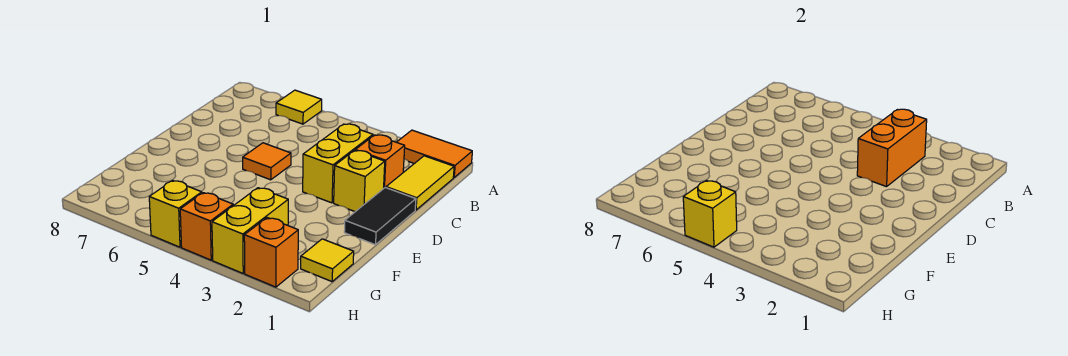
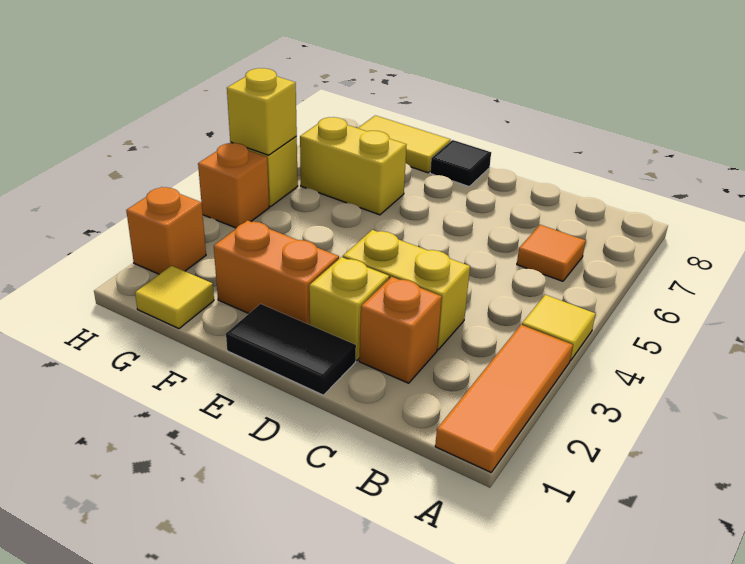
orange tile A1:A2 level 1 -> orange tile A1:A3 level 1
yellow tile A6 level 1 -> yellow tile A4 level 1
yellow tile B1:C1 level 1 -> yellow tile F8:G8 level 1
orange brick B3:C3 level 2 -> orange brick E2:F2 level 1
orange tile D5 level 1 -> orange tile B6 level 1
none -> black tile E8 level 1
yellow brick G3:H3 level 1 -> yellow brick F6:G6 level 1

